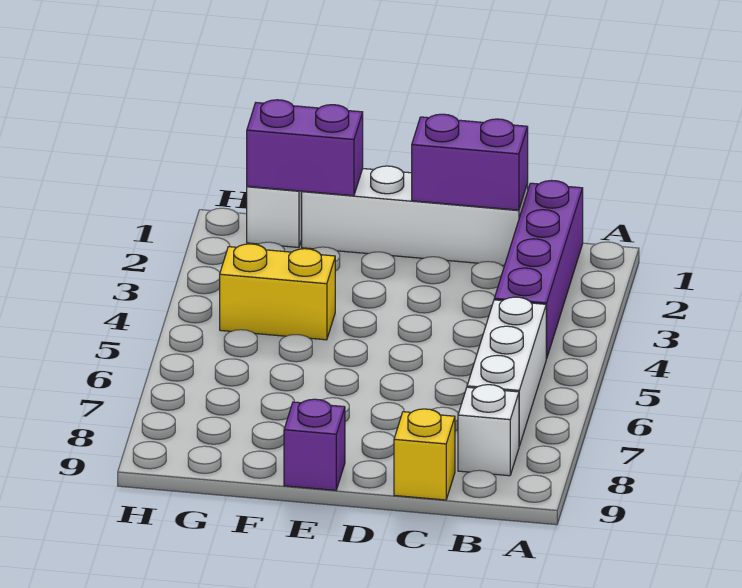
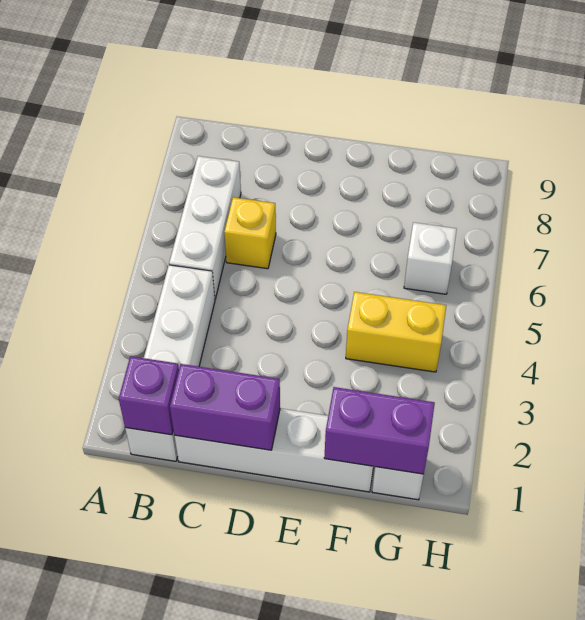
purple brick B1:B4 level 1 -> white brick B1:B4 level 1
white brick B8 level 1 -> white brick G6 level 1
yellow brick C9 level 1 -> yellow brick C6 level 1
purple brick E9 level 1 -> purple brick B1 level 2

